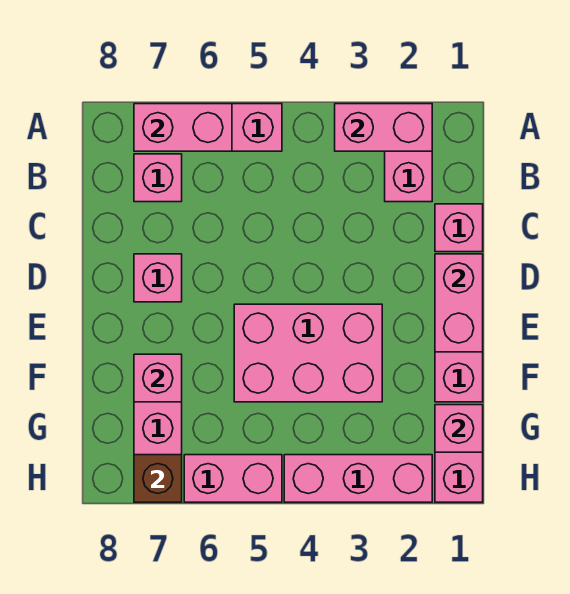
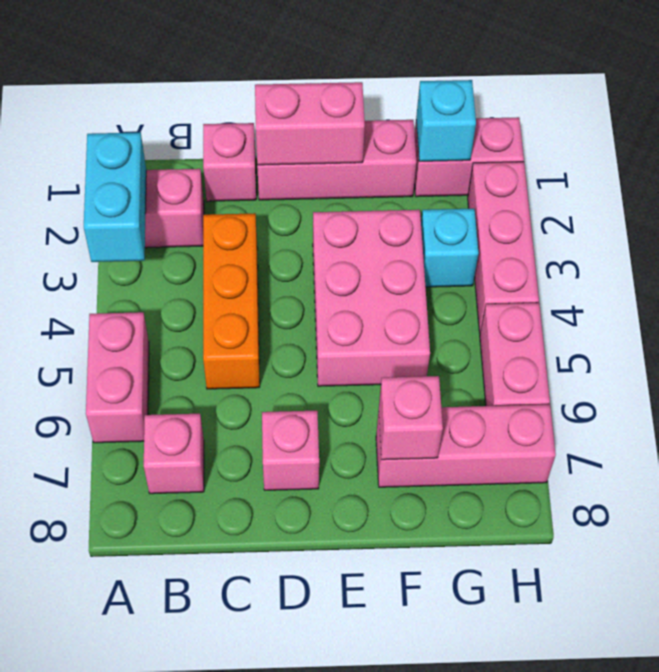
pink brick A2:A3 level 2 -> cyan brick A2:A3 level 2
pink brick A6:A7 level 2 -> none
none -> orange brick C3:C5 level 1
pink brick G1 level 2 -> cyan brick G1 level 2
none -> cyan brick G3 level 1
brown brick H7 level 2 -> none

